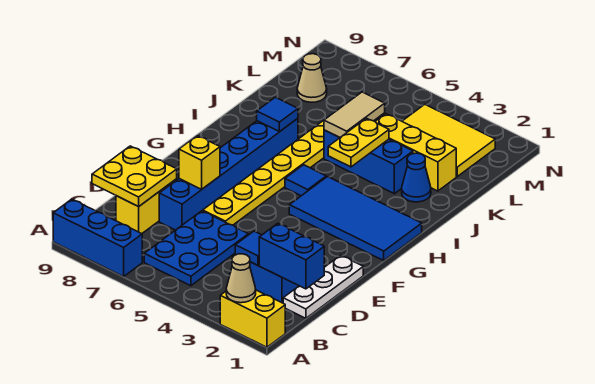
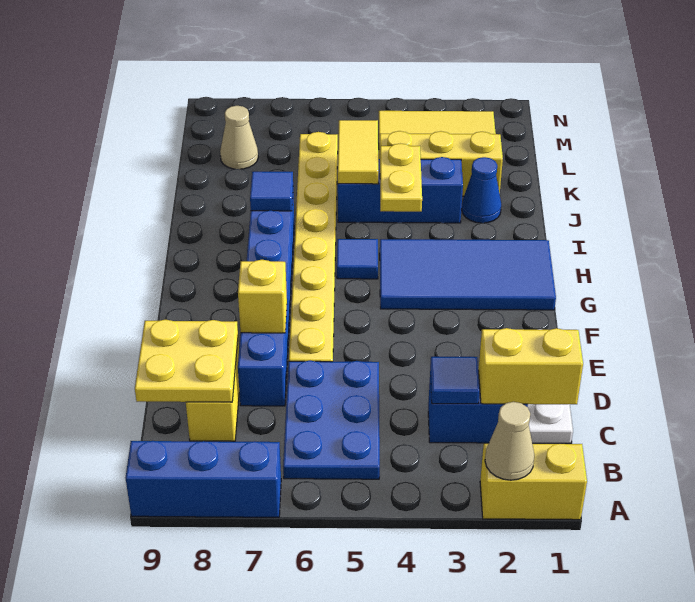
blue brick C1:C2 level 2 -> yellow brick C1:C2 level 2
tan tile J5:K5 level 2 -> yellow tile J5:K5 level 2

